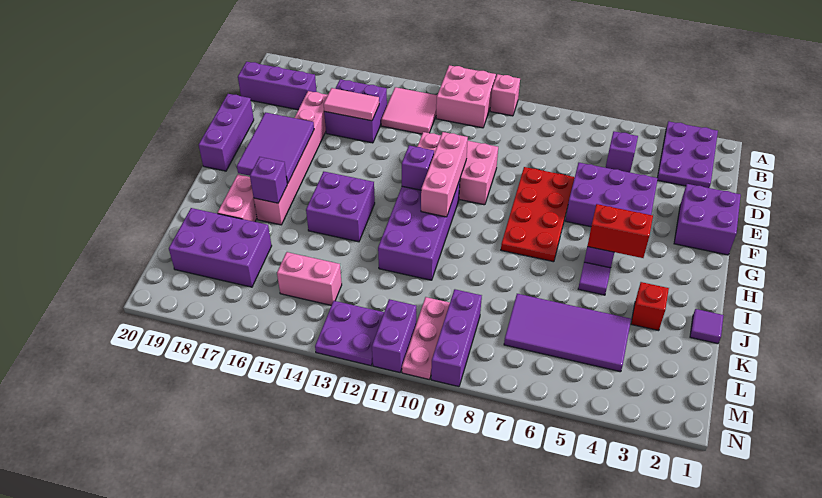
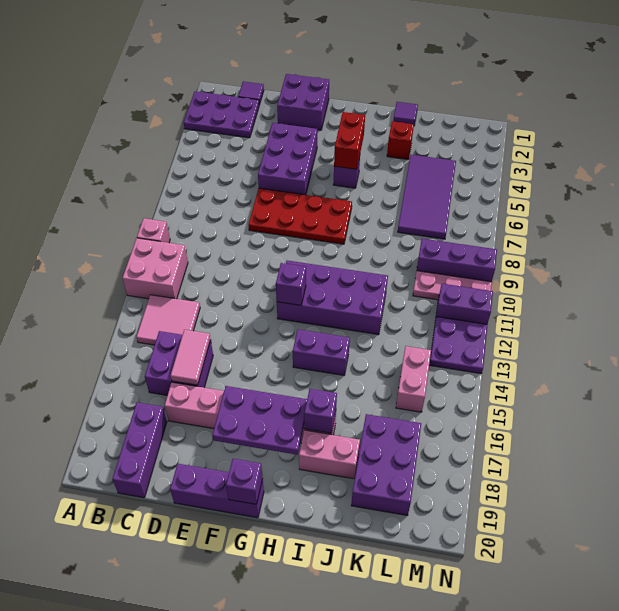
purple brick C5 level 1 -> purple brick G20 level 2
pink brick E10:F12 level 1 -> none
pink brick F11:H11 level 2 -> none
purple tile F17:H18 level 2 -> purple plate F17:H18 level 2
purple brick H14:I15 level 1 -> purple brick H14:I14 level 1
purple tile I5 level 1 -> purple tile C1 level 1

